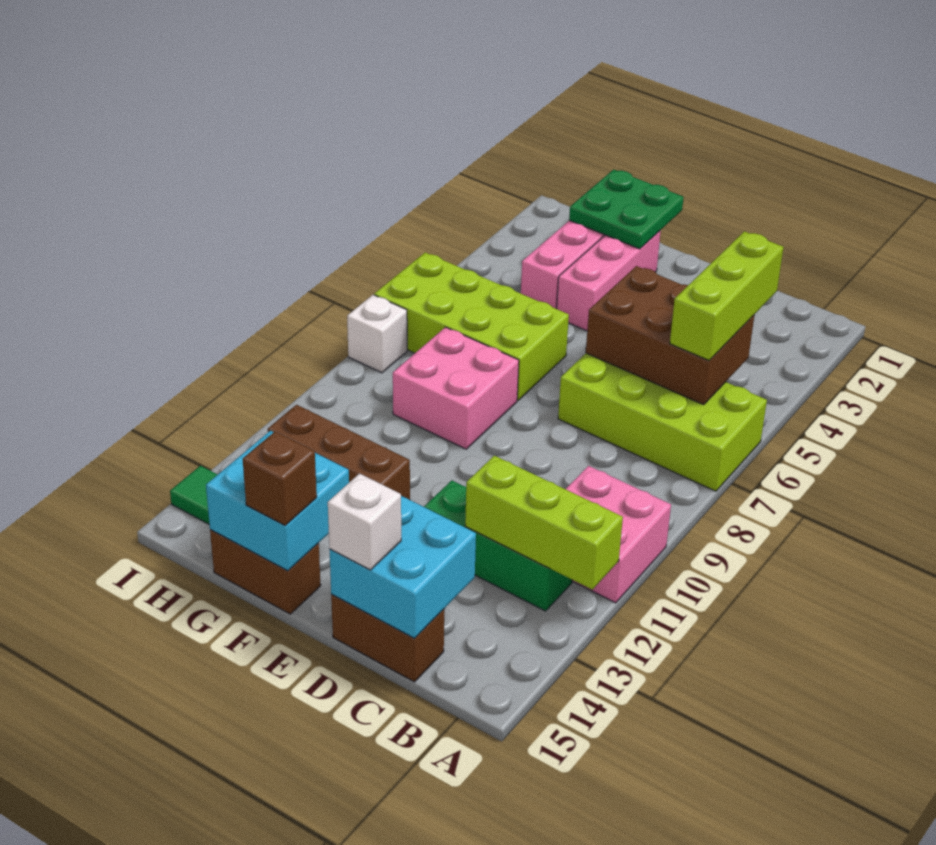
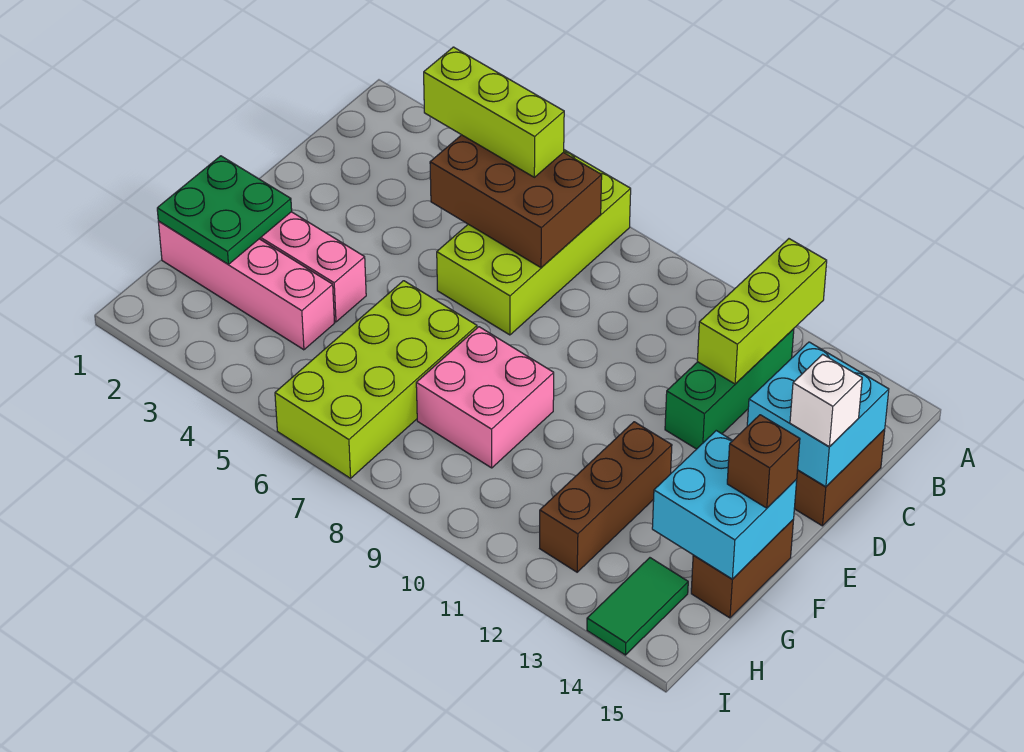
pink brick A10:B11 level 1 -> none
brown brick B5:D6 level 2 -> brown brick B5:C7 level 2
white brick I8 level 1 -> none

